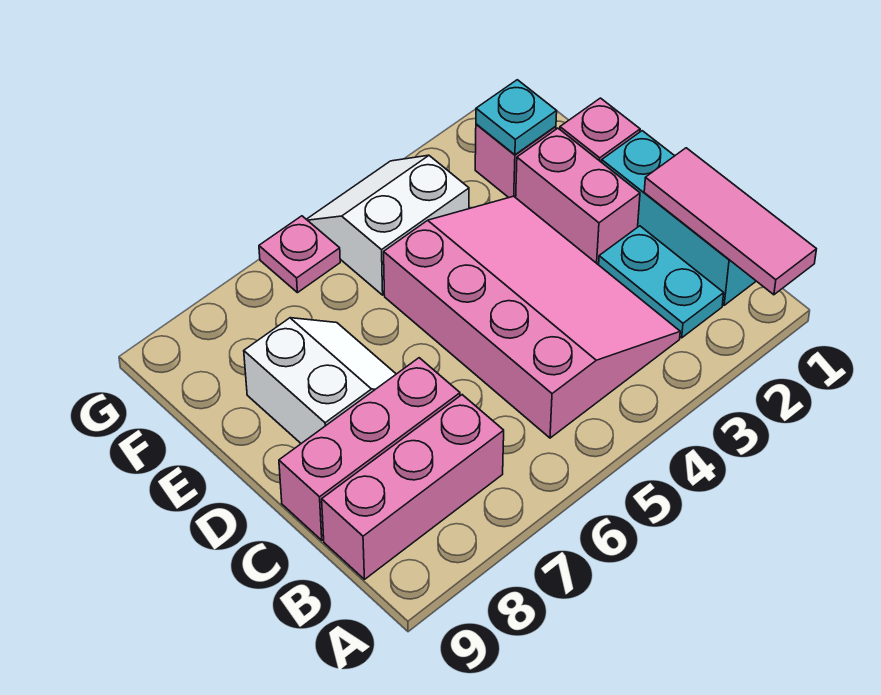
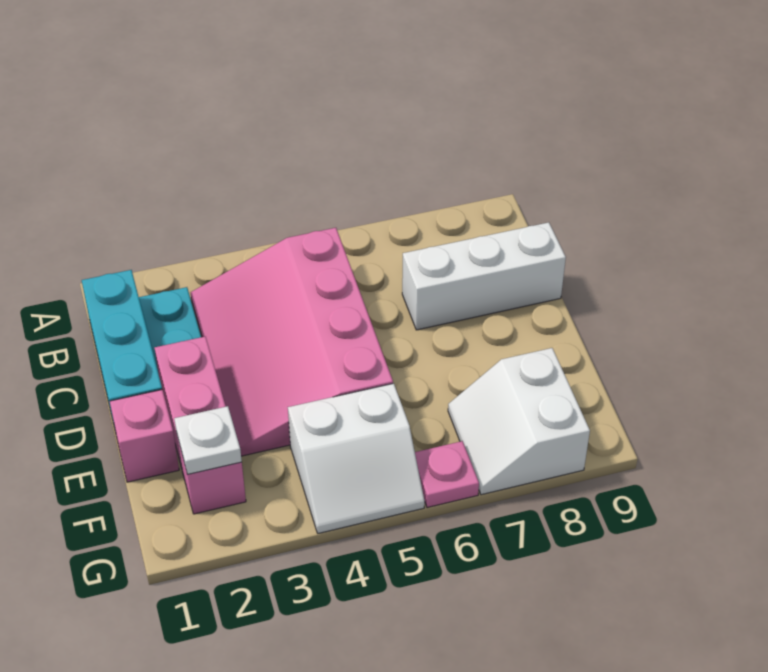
pink tile A1:C1 level 2 -> none
pink brick B7:B9 level 1 -> none
pink brick C7:C9 level 1 -> white brick C7:C9 level 1
white slope D7:E8 level 1 top 8 -> white slope F7:G8 level 1 top 8
cyan plate F2 level 2 -> white plate F2 level 2

